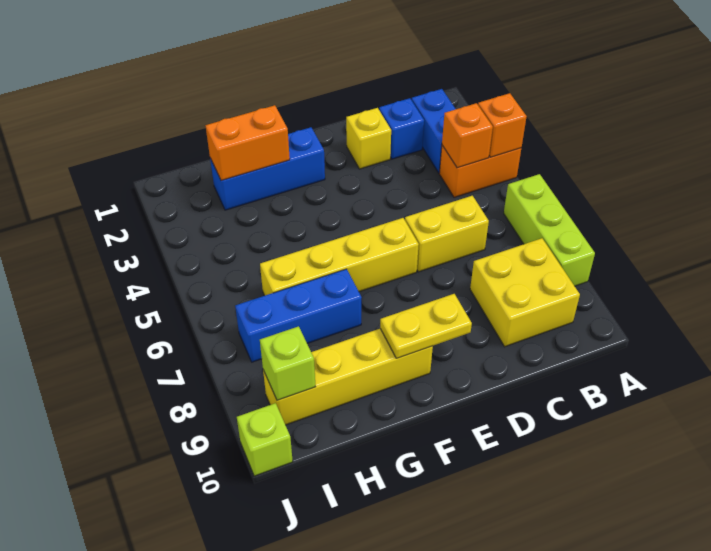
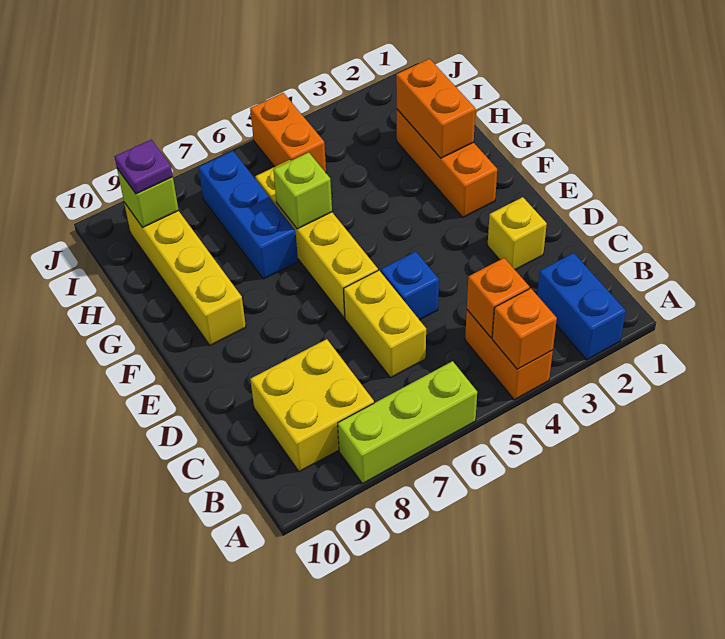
blue brick B2:B3 level 1 -> blue brick A2:B2 level 1
blue brick C2 level 1 -> blue brick D5 level 1
yellow plate E9:F9 level 2 -> none
blue brick F2:H2 level 1 -> orange brick F2:H2 level 1
none -> orange brick I5:J5 level 1
none -> purple plate I9 level 3
lime brick J10 level 1 -> lime brick G6 level 2

